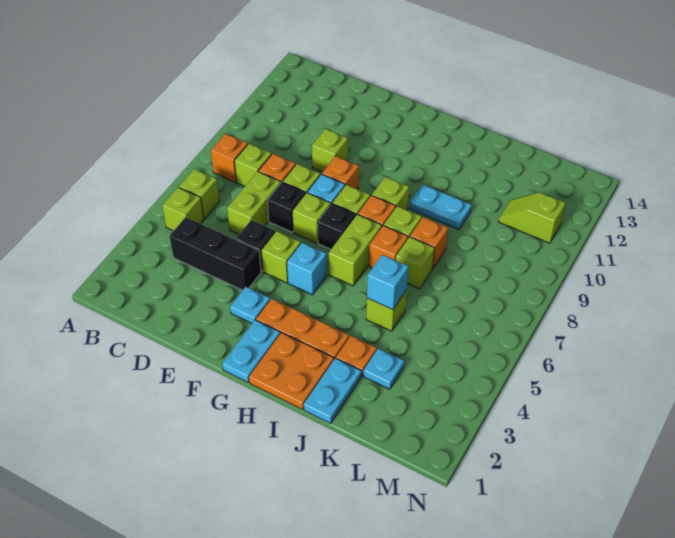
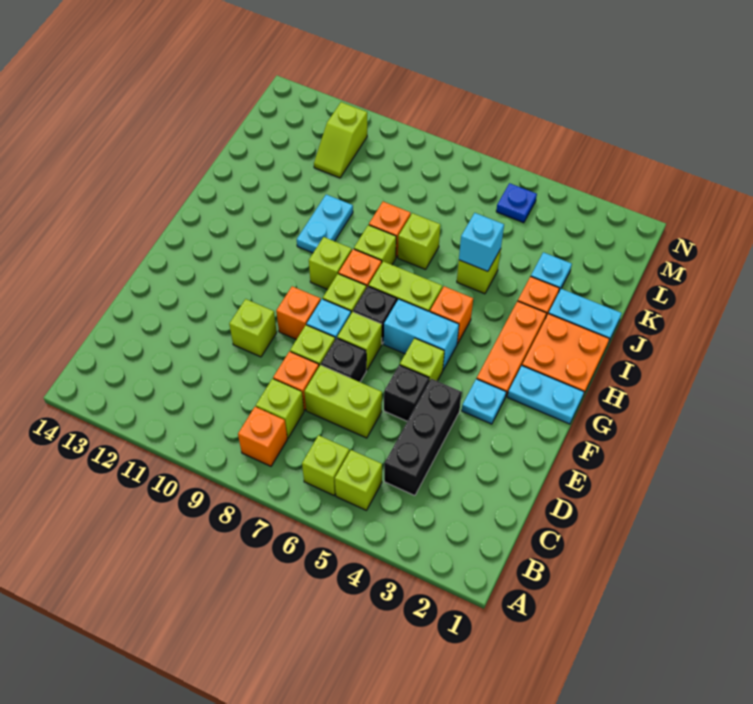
cyan brick G5 level 1 -> cyan brick G5:G6 level 1
orange brick I7 level 1 -> orange brick H5 level 1
none -> blue plate M5 level 1

